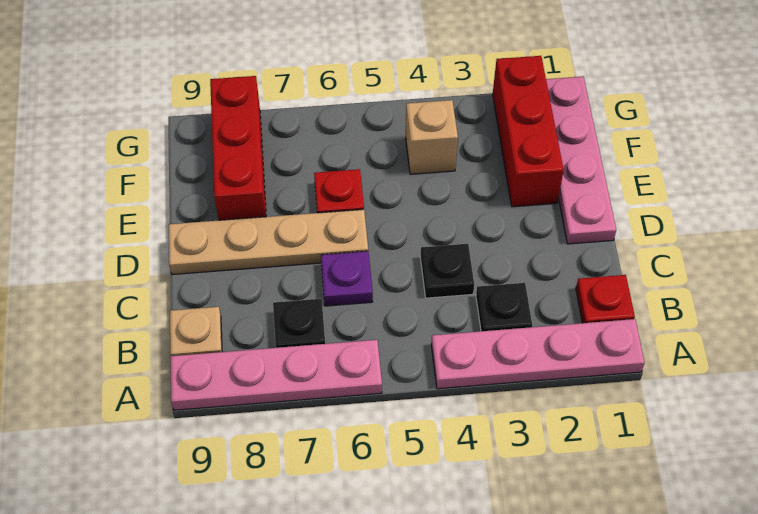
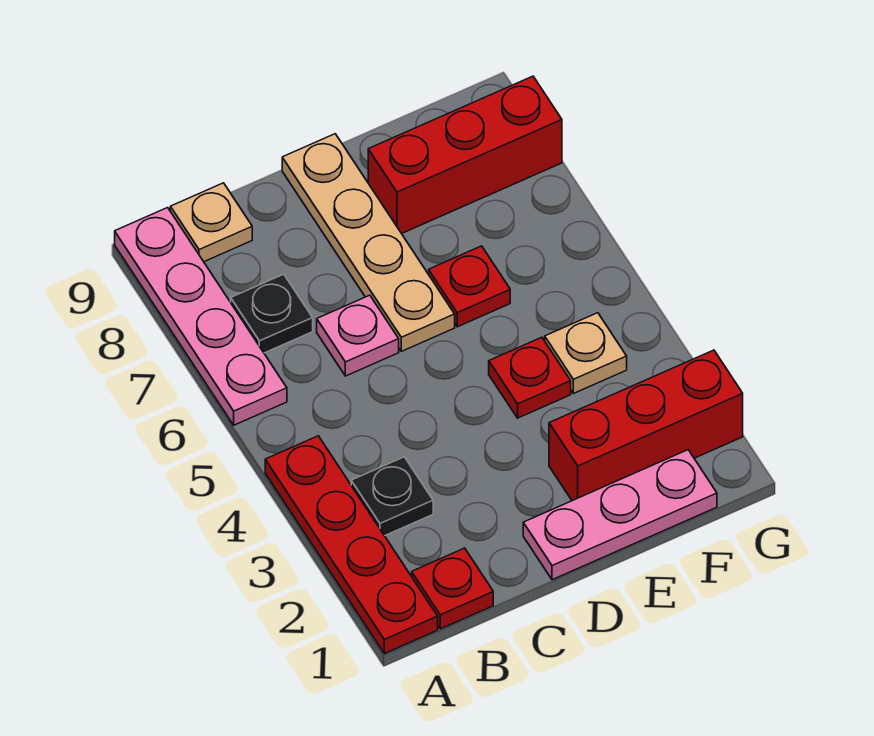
pink plate A1:A4 level 1 -> red plate A1:A4 level 1
black plate C4 level 1 -> none
purple plate C6 level 1 -> pink plate C6 level 1
pink plate D1:G1 level 1 -> pink plate D1:F1 level 1
none -> red plate E4 level 1
tan brick F4 level 1 -> tan plate F4 level 1

